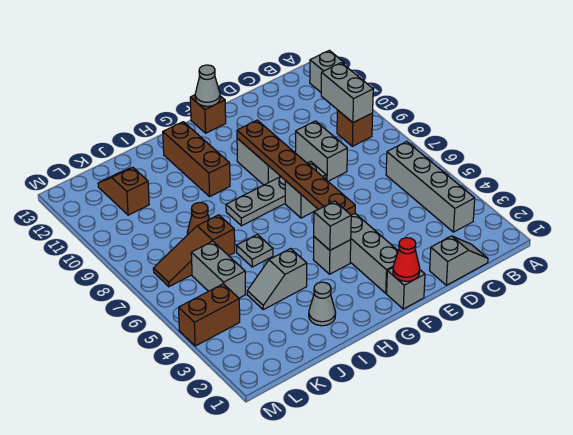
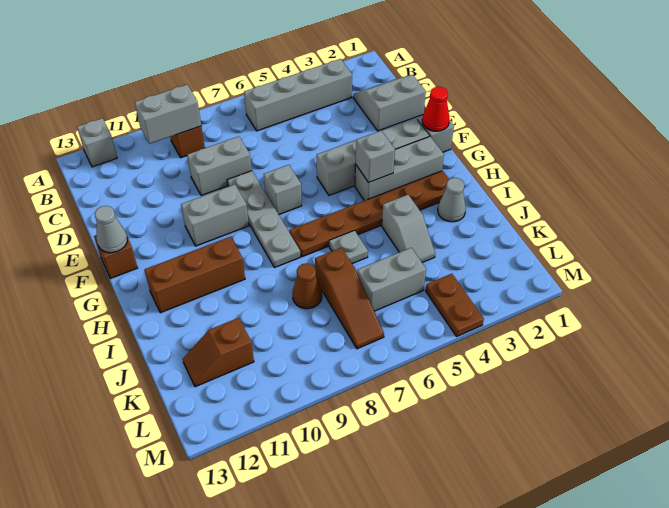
grey slope C1:D1 level 1 top D -> grey slope C1:D2 level 1 top D
brown plate F5:F10 level 2 -> brown plate H2:H7 level 1
grey brick G4 level 1 -> grey brick G2:G4 level 1
brown brick L4:M4 level 1 -> brown plate L4:M4 level 1

